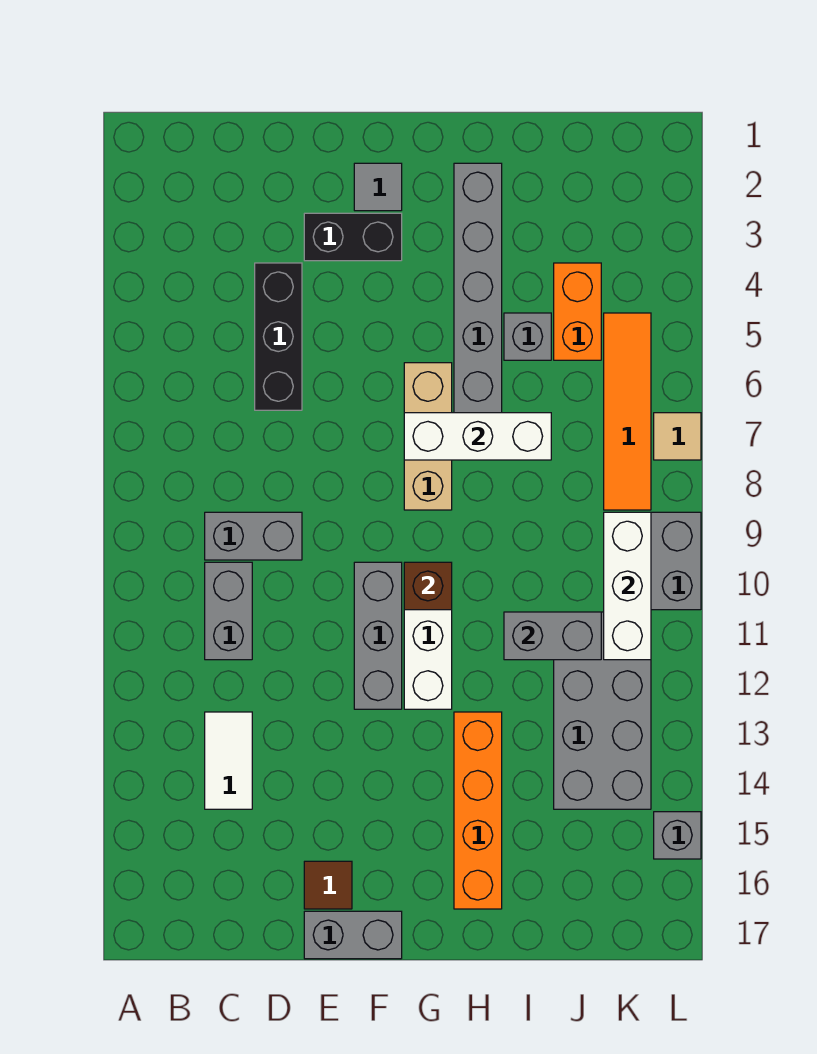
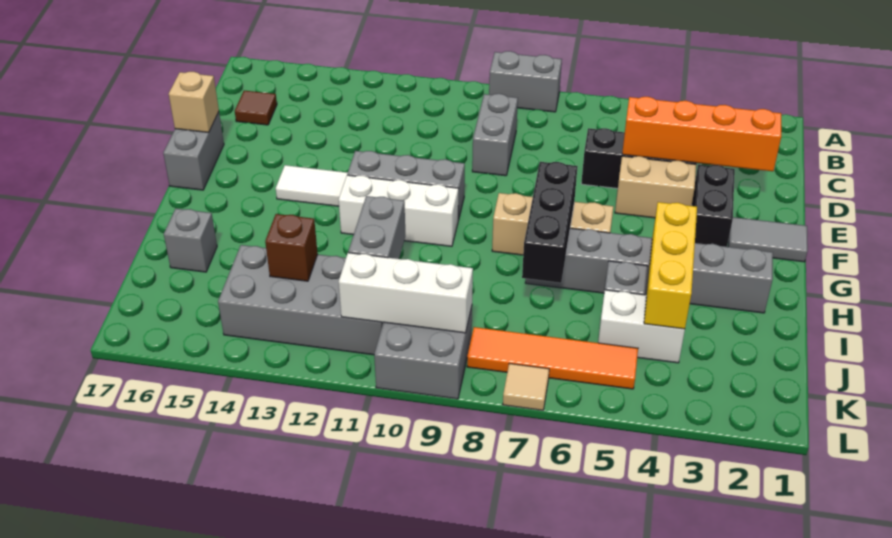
grey brick C10:C11 level 1 -> grey brick A8:A9 level 1
white tile C13:C14 level 1 -> white tile F13:F14 level 1
none -> tan brick E4:E5 level 1
brown tile E16 level 1 -> brown tile C16 level 1
none -> tan brick E17 level 2
grey tile F2 level 1 -> grey tile F1:F2 level 1
white brick G7:I7 level 2 -> black brick G7:I7 level 2
brown brick G10 level 2 -> brown brick J13 level 2
none -> yellow brick H4:J4 level 2
orange brick H13:H16 level 1 -> orange brick D2:D5 level 2
orange brick J4:J5 level 1 -> white brick J4:J5 level 1
grey brick L15 level 1 -> grey brick I16 level 1

